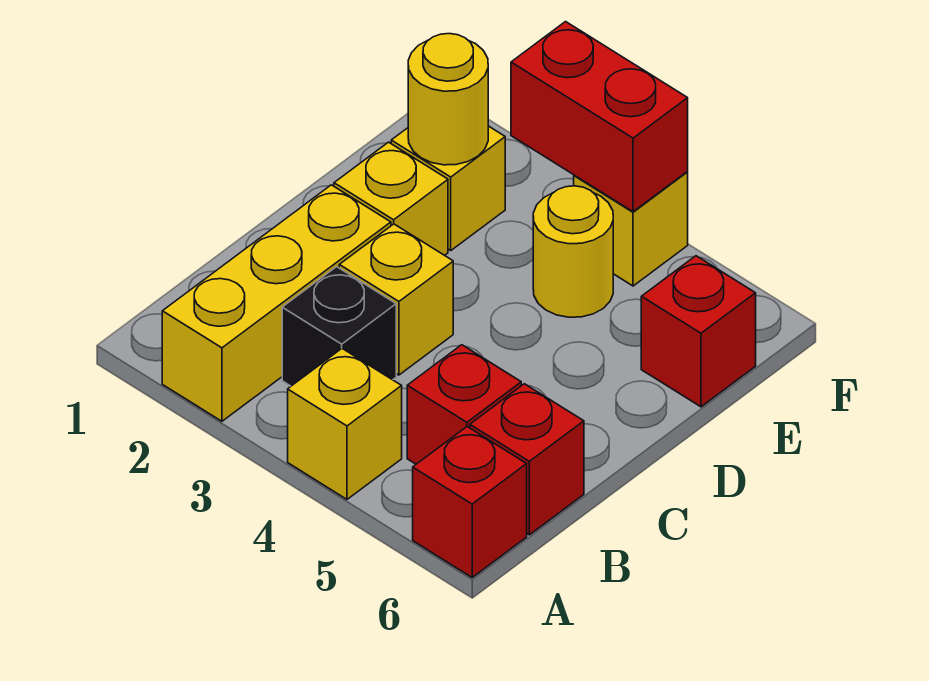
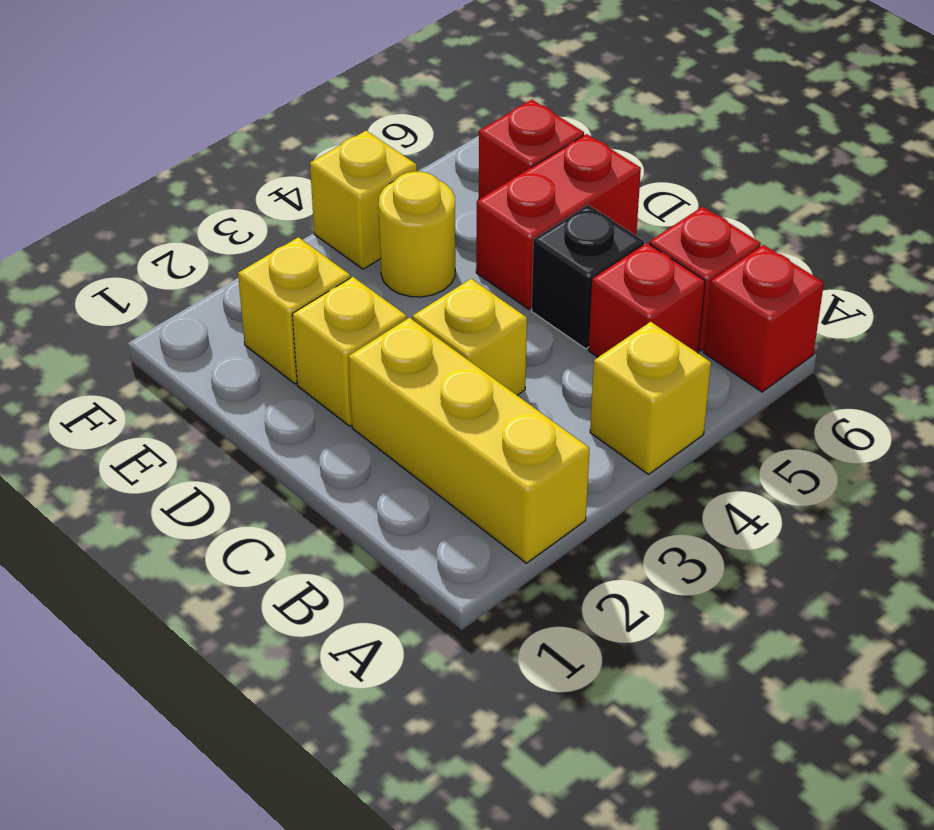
black brick B3 level 1 -> black brick C5 level 1
yellow round brick E2 level 2 -> none
red brick F3:F4 level 2 -> red brick D5:D6 level 1

